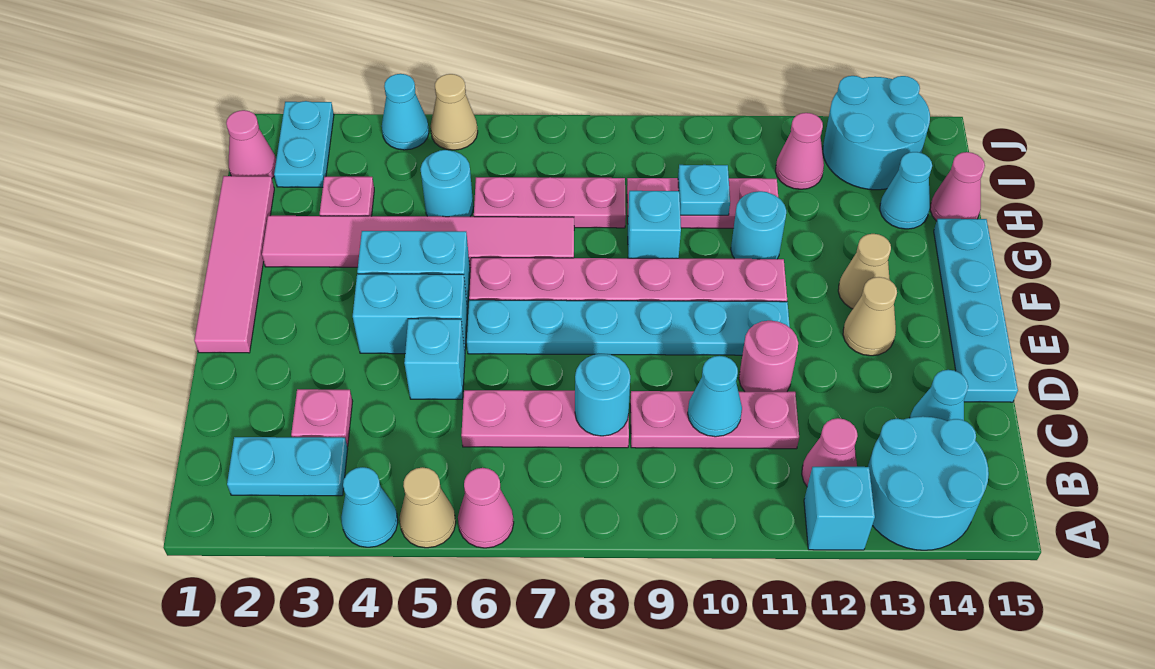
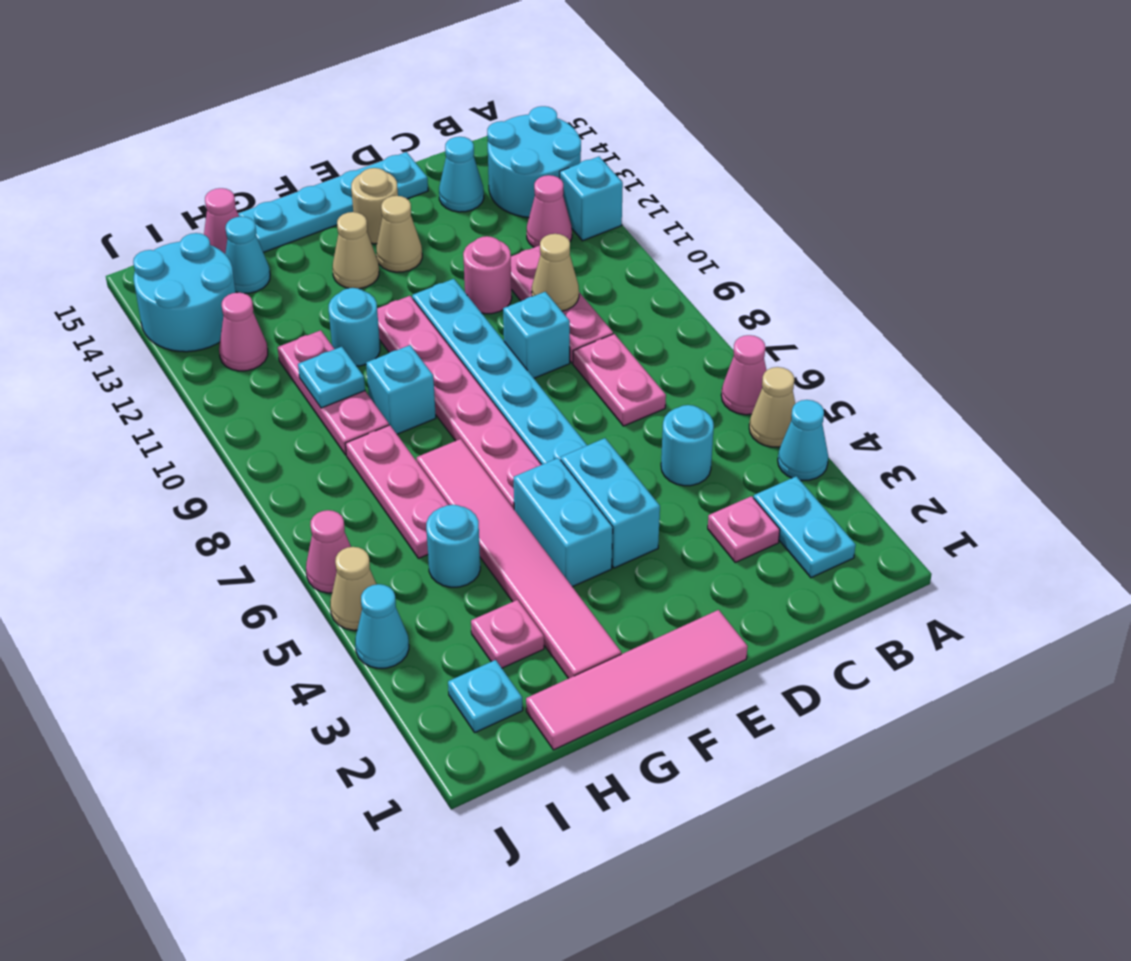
pink plate C6:C8 level 1 -> pink plate C7:C8 level 1
cyan round brick C8 level 2 -> cyan round brick C5 level 1
cyan cone C10 level 2 -> tan cone C10 level 2
cyan brick D5 level 1 -> cyan brick D9 level 1
none -> tan round brick E14 level 1
pink cone I1 level 1 -> pink cone J6 level 1
cyan plate I2:J2 level 1 -> cyan plate I2 level 1

